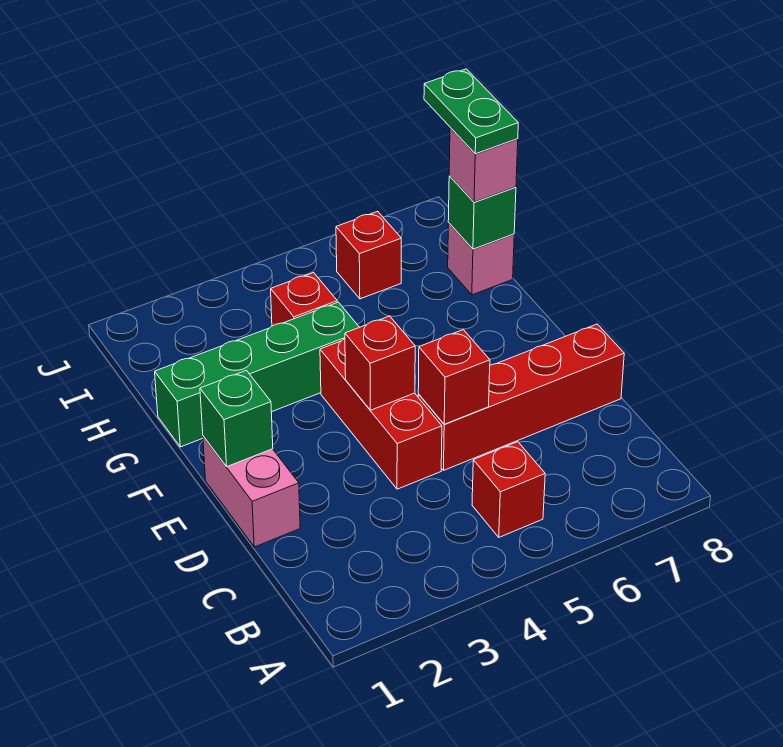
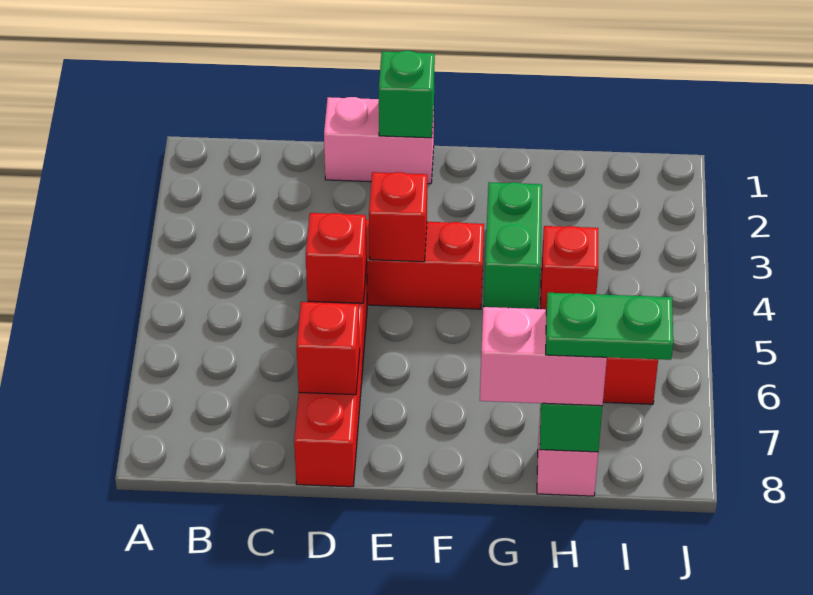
red brick B5 level 1 -> red brick D7 level 2
green brick G1:G4 level 1 -> green brick G3:G4 level 1
pink brick H8 level 3 -> pink brick G8:H8 level 3

